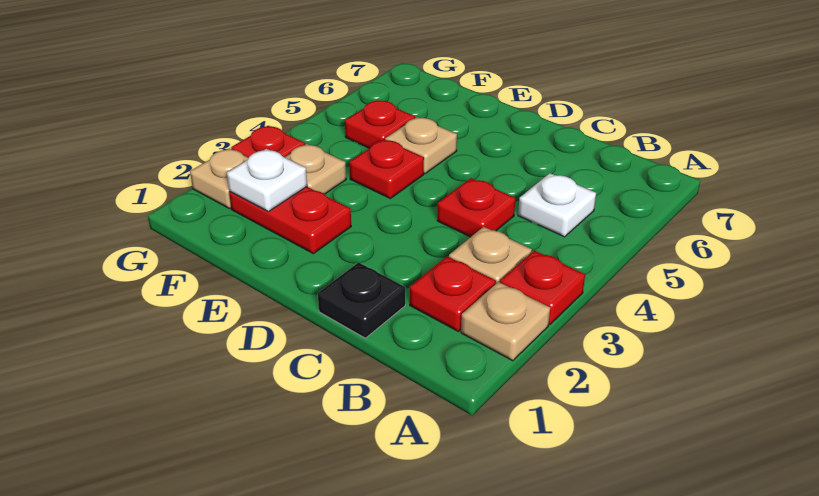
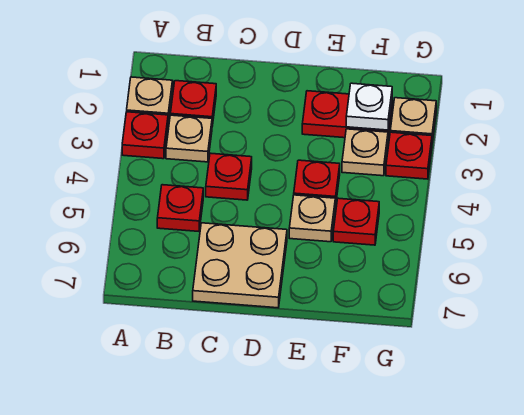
white plate B5 level 1 -> red plate B5 level 1
black plate C1 level 1 -> none
none -> tan plate C6:D7 level 1

